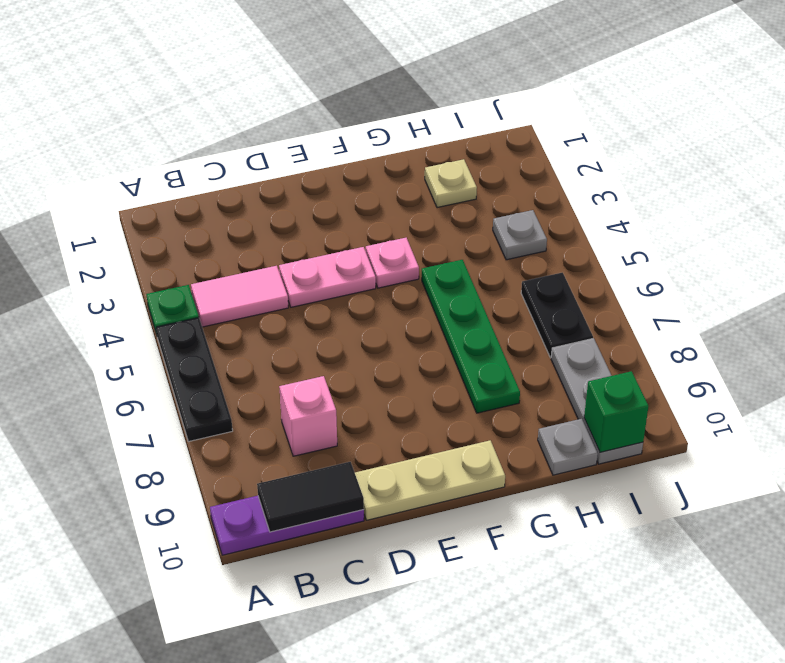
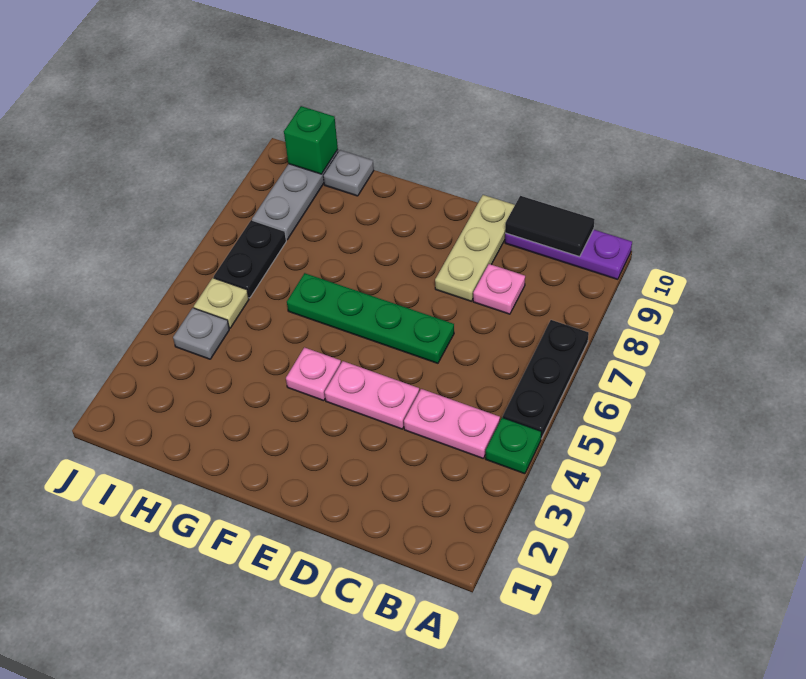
pink tile B4:C4 level 1 -> pink plate B4:C4 level 1
pink brick C8 level 1 -> pink plate C8 level 1
tan plate D10:F10 level 1 -> tan plate D8:D10 level 1
green plate G5:G8 level 1 -> green plate D6:G6 level 1
tan plate H2 level 1 -> tan plate I5 level 1

